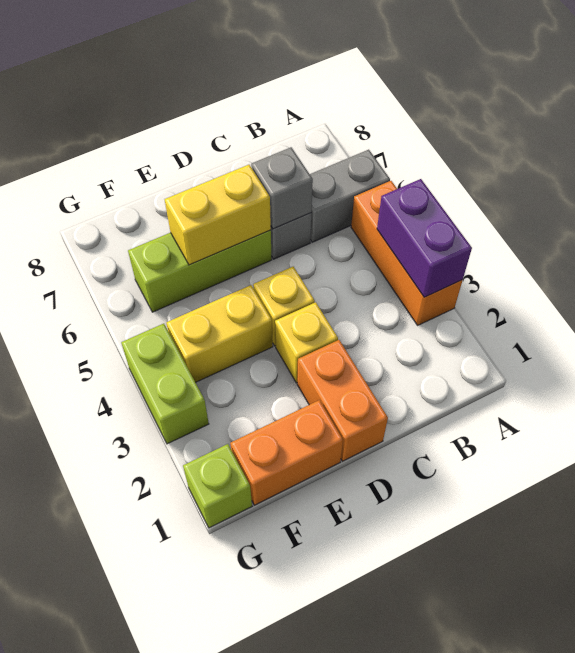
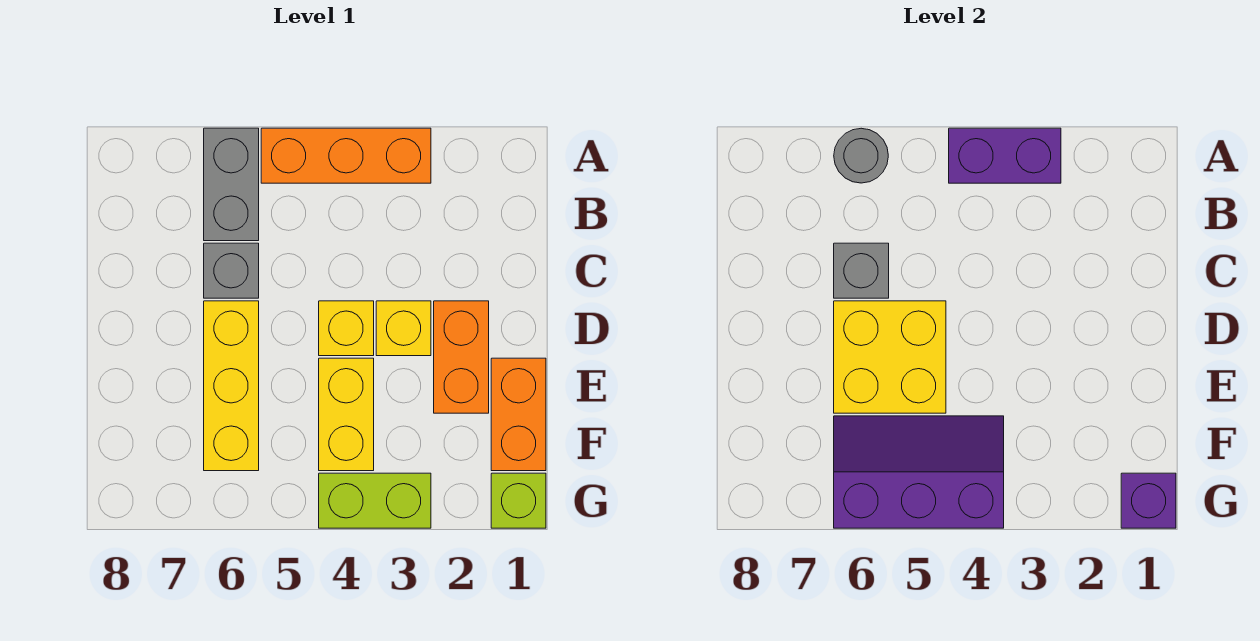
none -> grey round brick A6 level 2
orange brick D1:D2 level 1 -> orange brick D2:E2 level 1
lime brick D6:F6 level 1 -> yellow brick D6:F6 level 1
yellow brick D6:E6 level 2 -> yellow brick D5:E6 level 2
none -> purple slope F4:G6 level 2 top G
none -> purple brick G1 level 2

